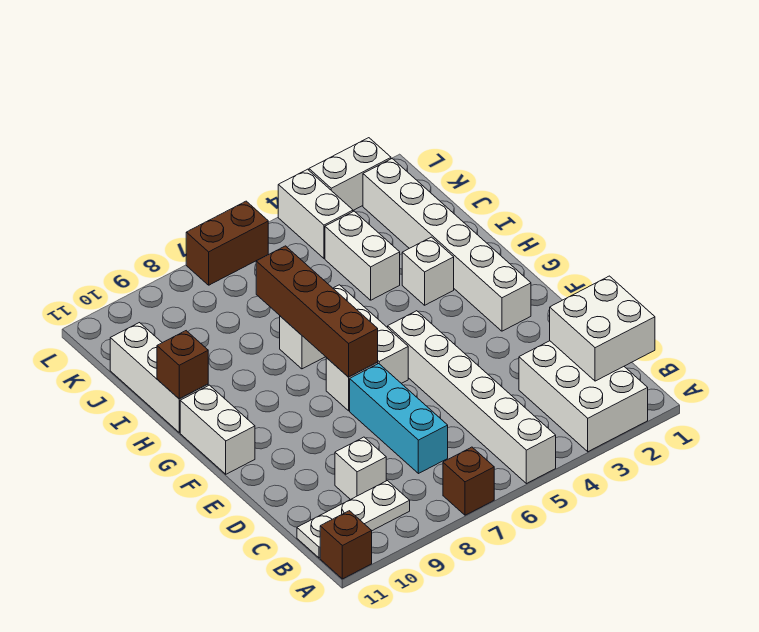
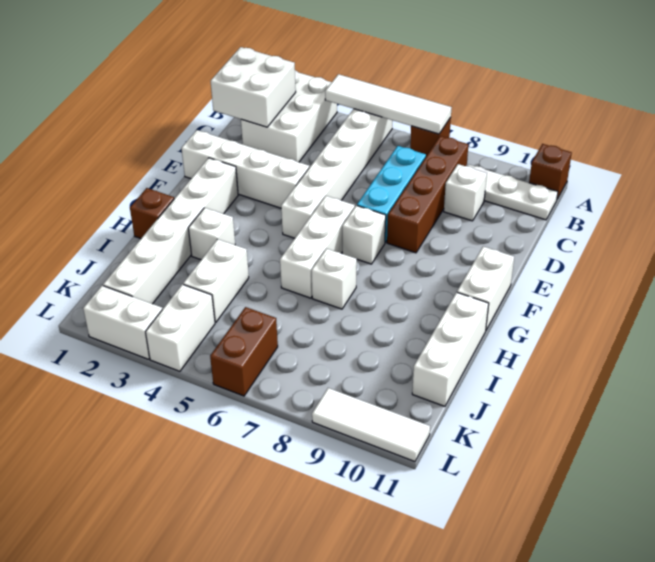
none -> white tile A4:A7 level 2
none -> white brick E1:E4 level 1
brown brick F7:I7 level 2 -> brown brick B8:E8 level 1
brown brick H11 level 2 -> brown brick H1 level 1
brown brick L6:L7 level 1 -> brown brick K6:L6 level 1
none -> white tile L9:L11 level 1

